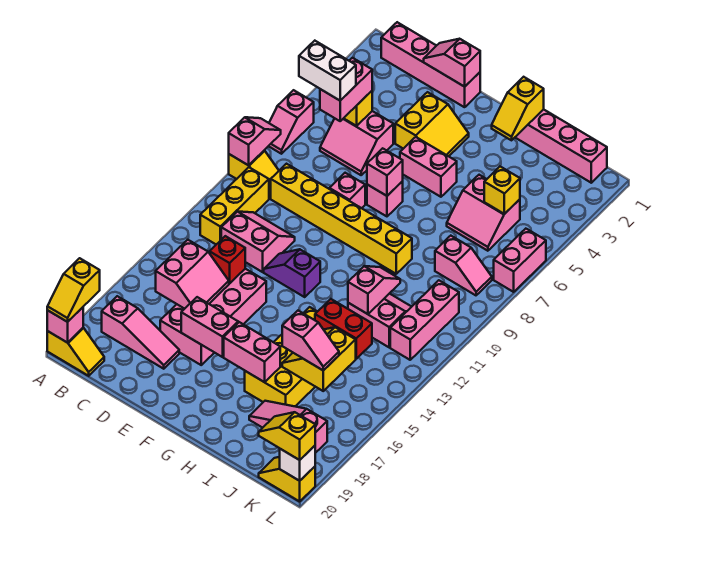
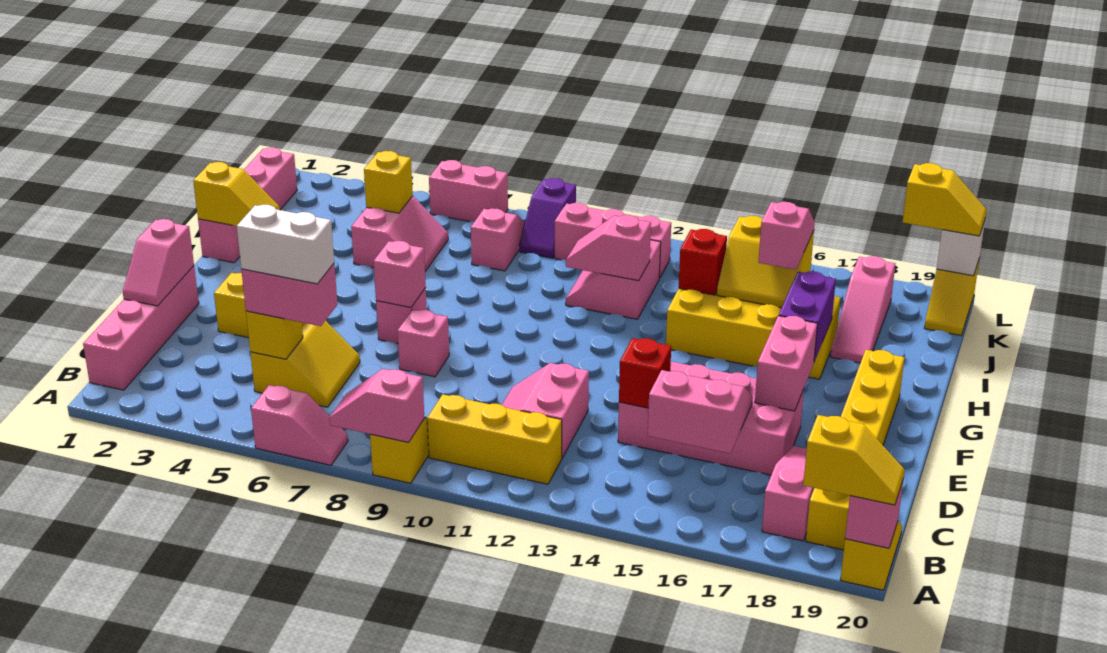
white brick B6:C6 level 4 -> white brick C5:C6 level 4
pink slope C5:D6 level 1 top 5 -> yellow slope C5:D6 level 1 top 5
yellow brick C9:H9 level 1 -> yellow brick B19:G19 level 1
purple slope E12:F12 level 1 top F -> purple slope K9:L9 level 1 top L
pink brick F5:G5 level 1 -> none
pink brick G17:H17 level 2 -> purple brick G17:H17 level 2
red brick I14:J14 level 2 -> red brick I14 level 2
yellow slope K20:L20 level 3 top L -> yellow slope L19:L20 level 3 top 19

